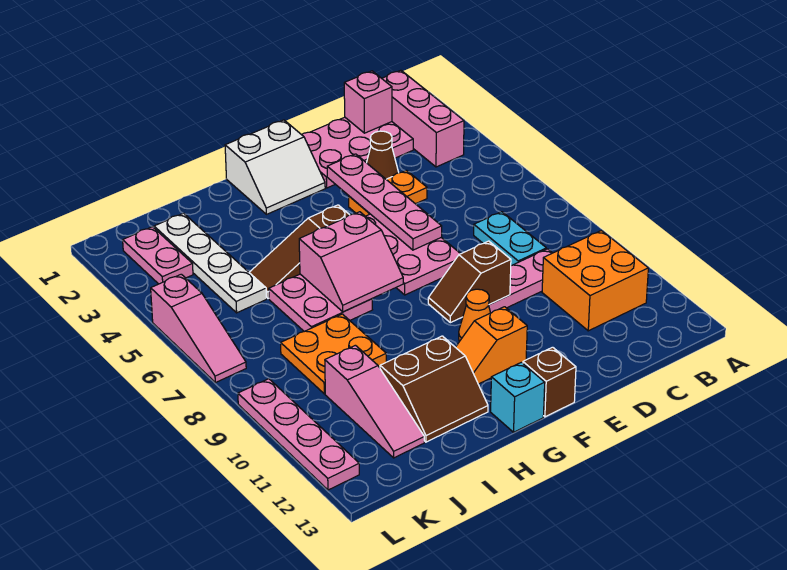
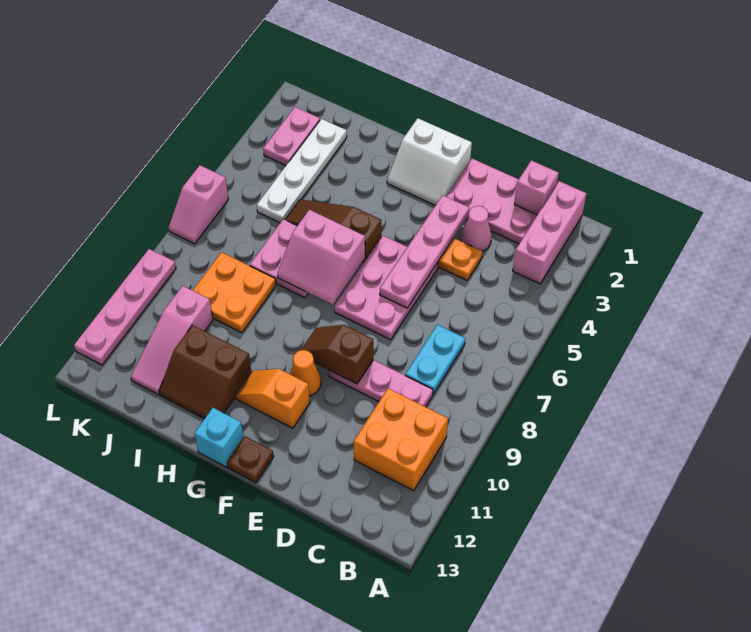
brown cone D3 level 1 -> pink cone D3 level 1
brown brick F13 level 1 -> brown plate F13 level 1
pink slope L5:L7 level 1 top 5 -> pink slope L6:L7 level 1 top 6

